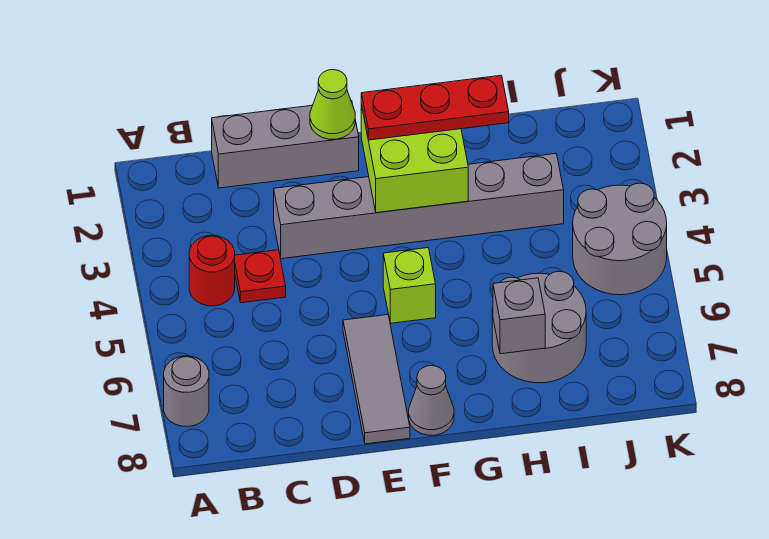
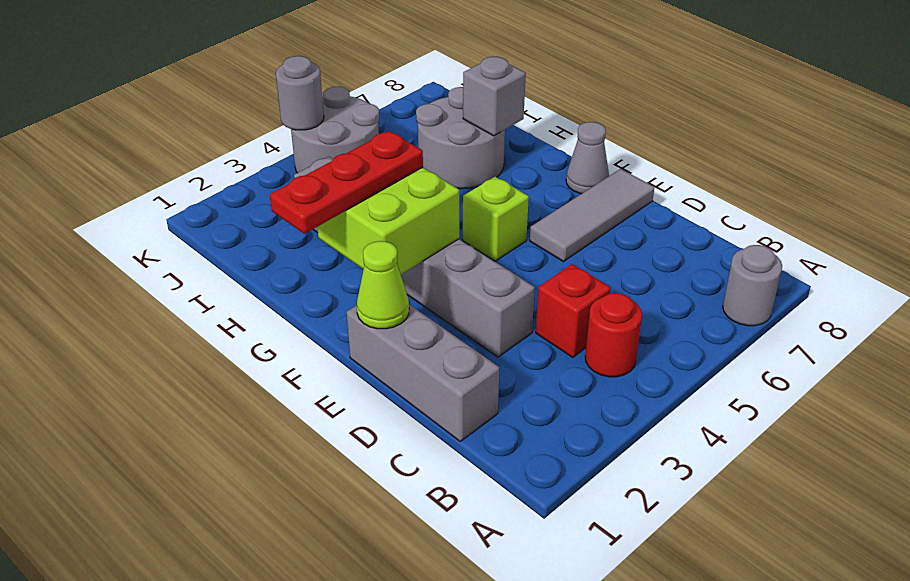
red plate C4 level 1 -> red brick C4 level 1
red plate F2:H2 level 3 -> red plate G1:G3 level 3
none -> grey round brick K4 level 2

